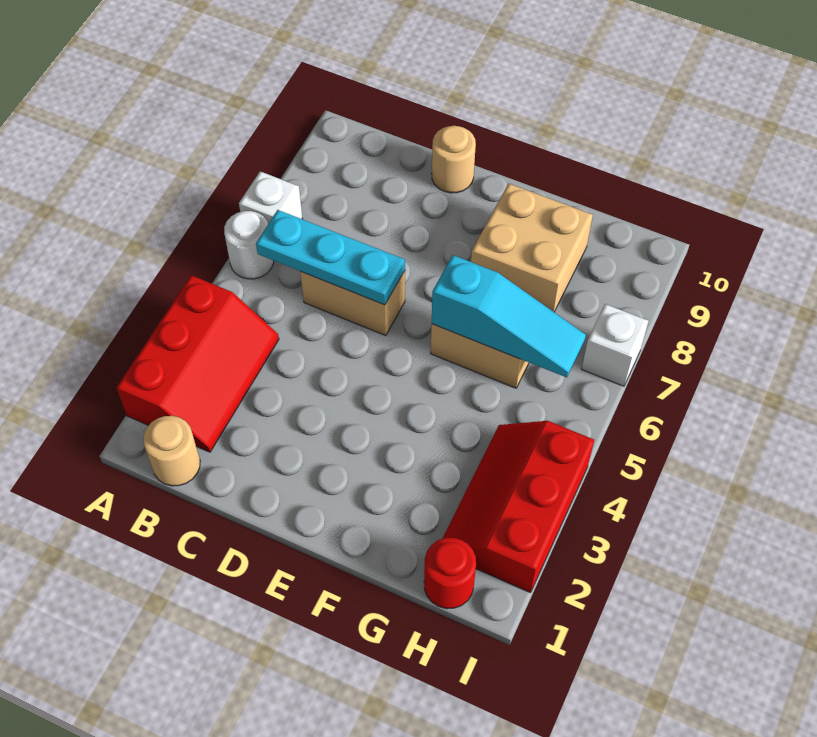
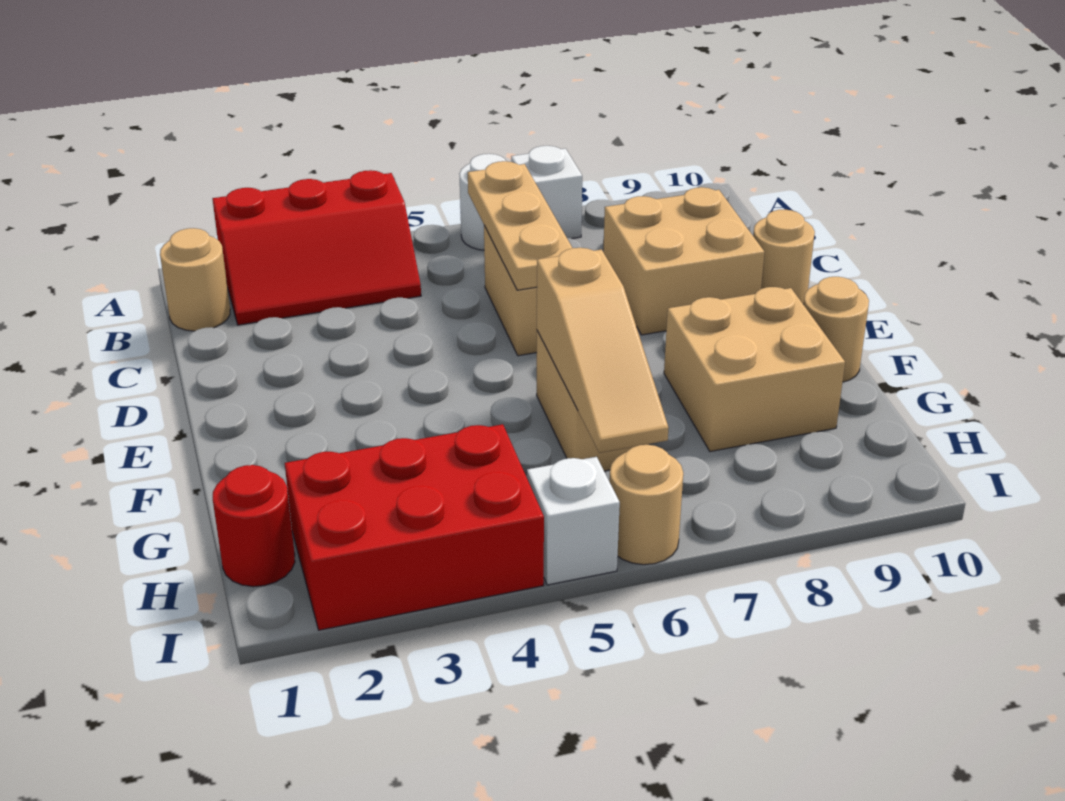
cyan plate B6:D6 level 2 -> tan plate B6:D6 level 2
none -> tan brick C8:D9 level 1
cyan slope F6:H6 level 2 top F -> tan slope F6:H6 level 2 top F
none -> tan round brick F10 level 1
red slope H2:I4 level 1 top I -> red brick H2:I4 level 1
none -> tan round brick I6 level 1
white brick I7 level 1 -> white brick I5 level 1

